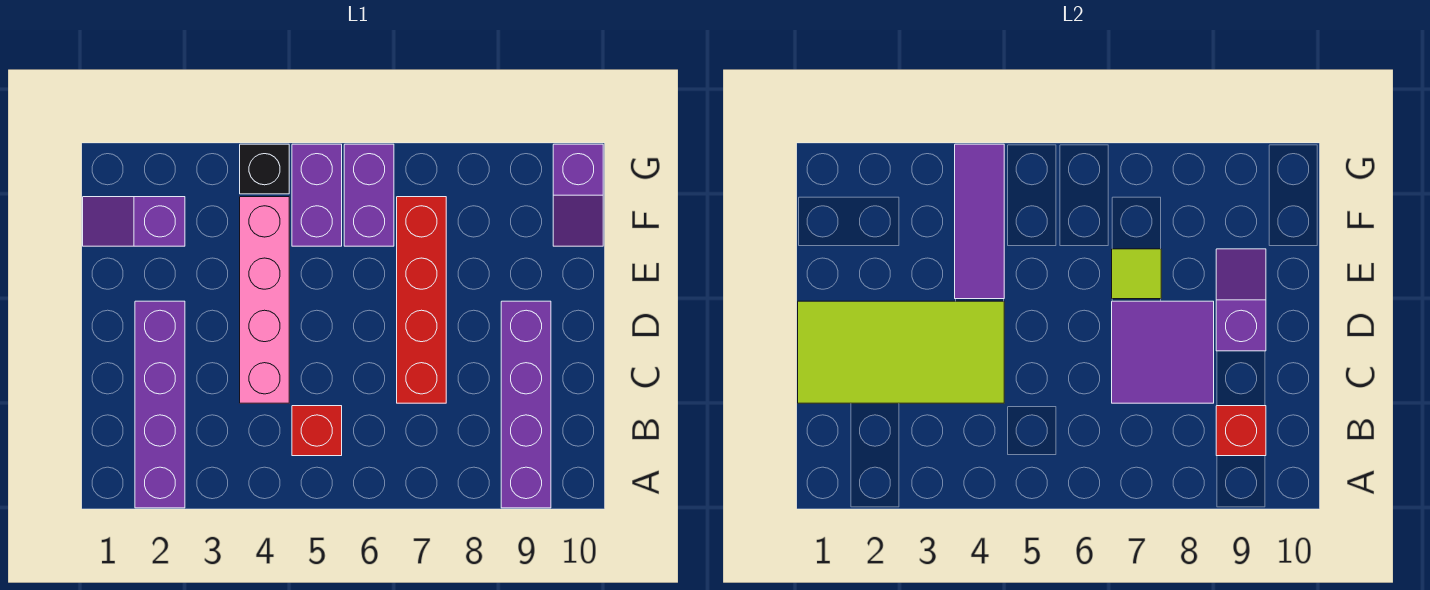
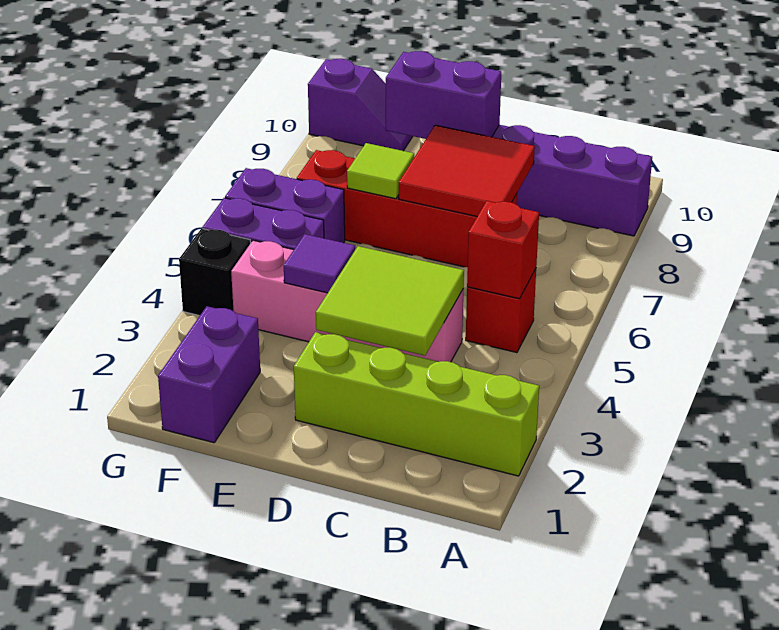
purple brick A2:D2 level 1 -> lime brick A2:D2 level 1
red brick B9 level 2 -> red brick B5 level 2
lime tile C1:D4 level 2 -> lime tile C3:D4 level 2
purple tile C7:D8 level 2 -> red tile C7:D8 level 2
purple slope D9:E9 level 2 top D -> purple brick D9:E9 level 2
purple tile E4:G4 level 2 -> purple tile E4 level 2
purple slope F1:F2 level 1 top 2 -> purple brick F1:F2 level 1

